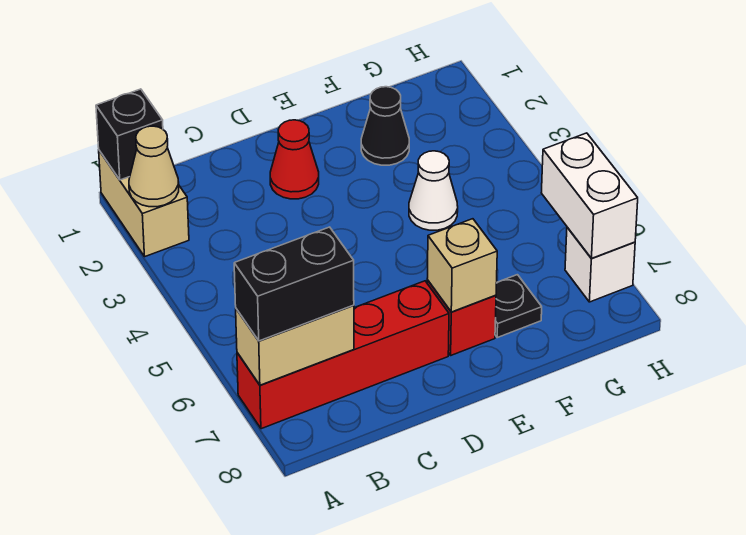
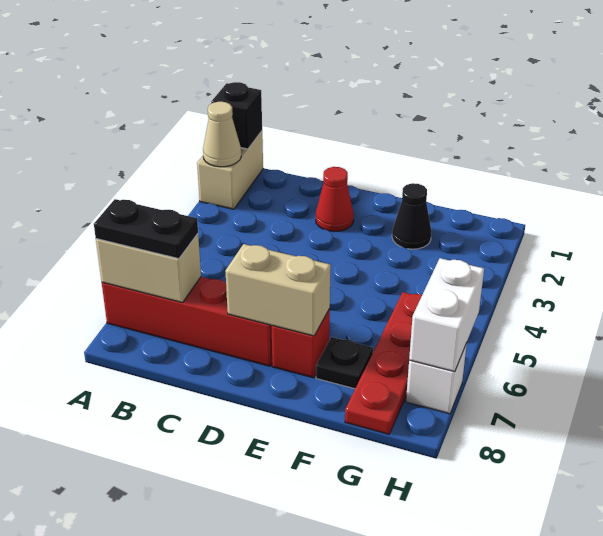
black brick A7:B7 level 3 -> black plate A7:B7 level 3
tan brick E7 level 2 -> tan brick D7:E7 level 2
white cone F4 level 1 -> none
none -> red plate G5:G8 level 1

